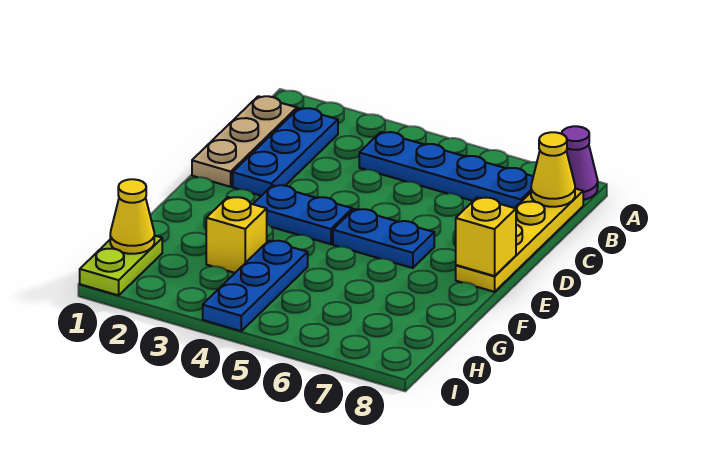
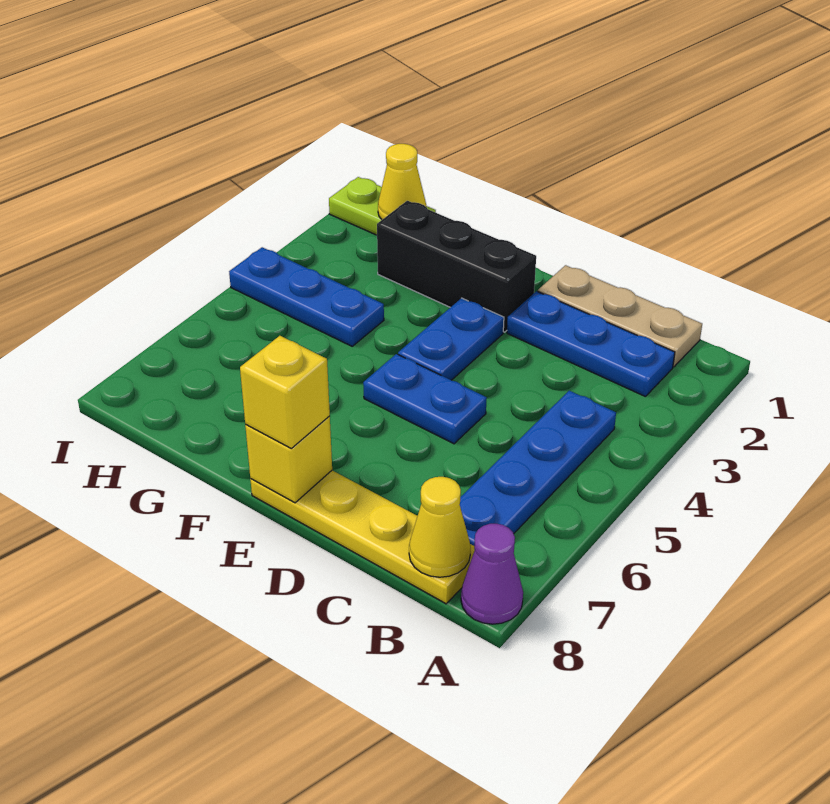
none -> black brick E2:G2 level 1
blue plate E5:E6 level 1 -> blue plate D5:E5 level 1
yellow brick G3 level 1 -> yellow brick E8 level 3

